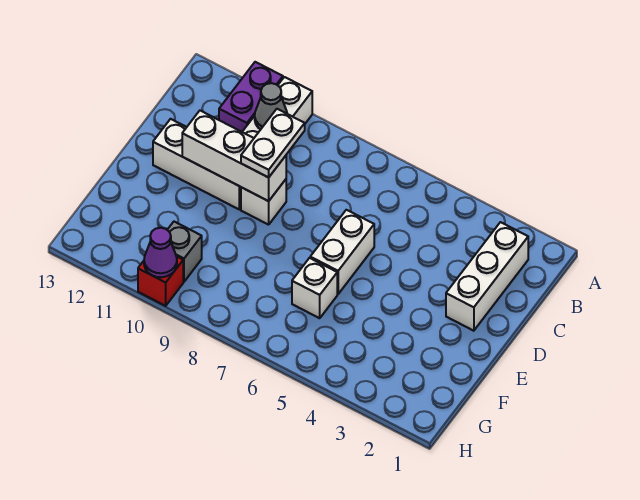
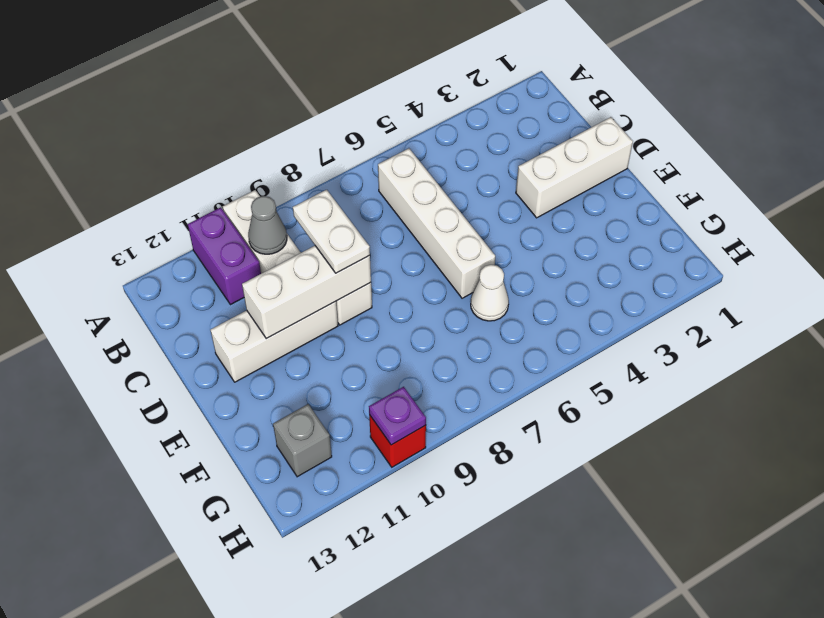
white brick B2:D2 level 1 -> white brick D1:D3 level 1
white brick D6:E6 level 1 -> white brick B6:E6 level 1
white brick F6 level 1 -> white cone F6 level 1
grey brick G10 level 1 -> grey brick G12 level 1
purple cone H10 level 2 -> purple plate H10 level 2

